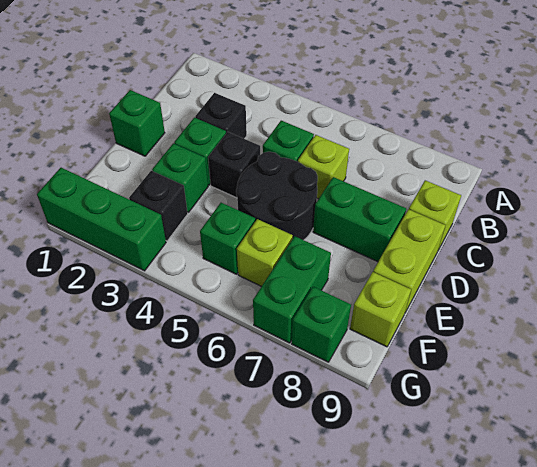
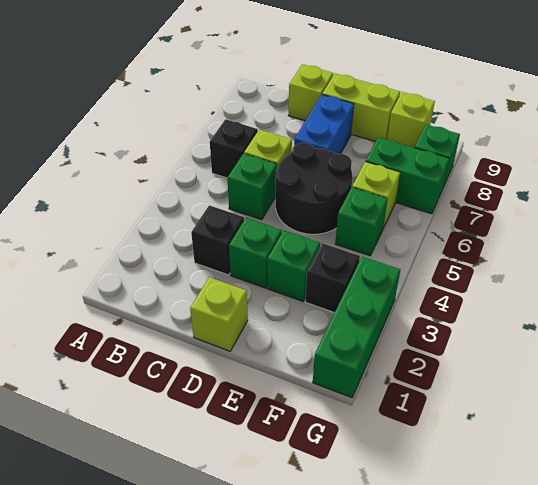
green brick D1 level 1 -> lime brick D1 level 1
black brick D4 level 1 -> black brick B6 level 1
green brick D7:D8 level 1 -> blue brick D7:D8 level 1

